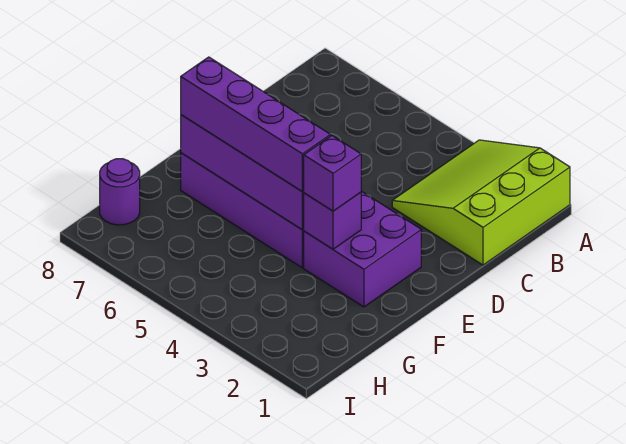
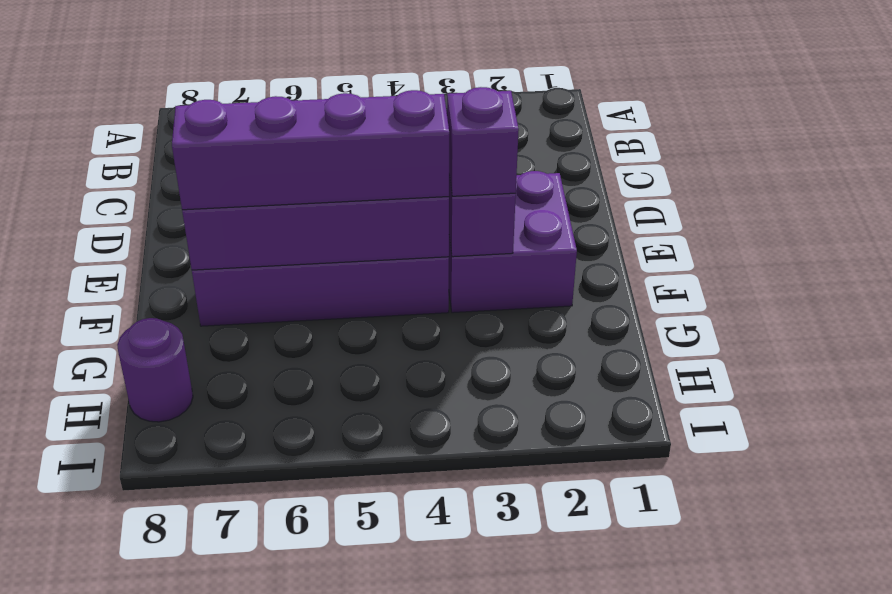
lime slope A1:C3 level 1 top 1 -> none

